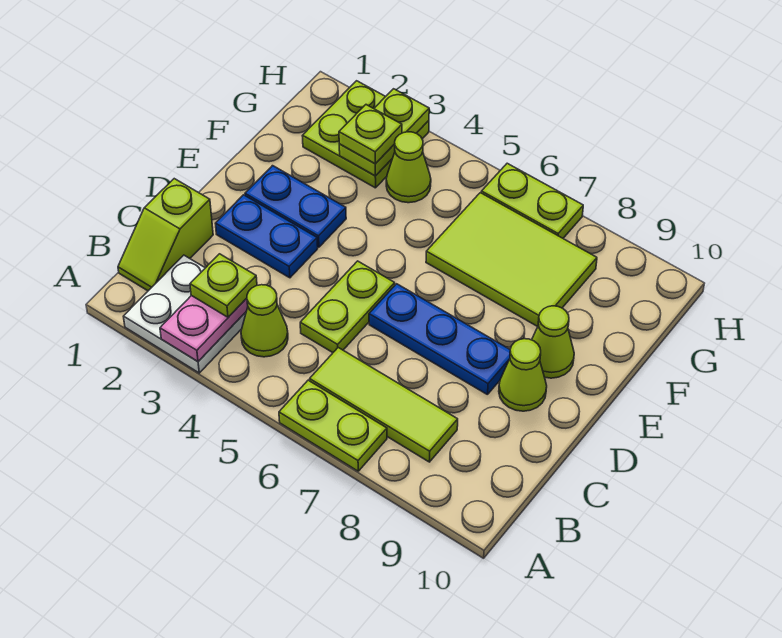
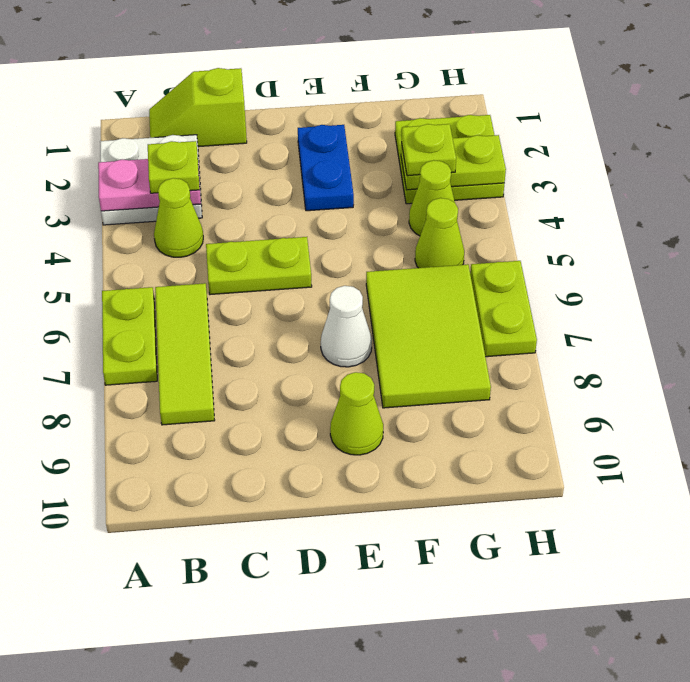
blue plate D2:D3 level 1 -> none
blue plate D6:D8 level 1 -> none
lime cone D9 level 1 -> lime cone G5 level 1
none -> white cone E7 level 1

